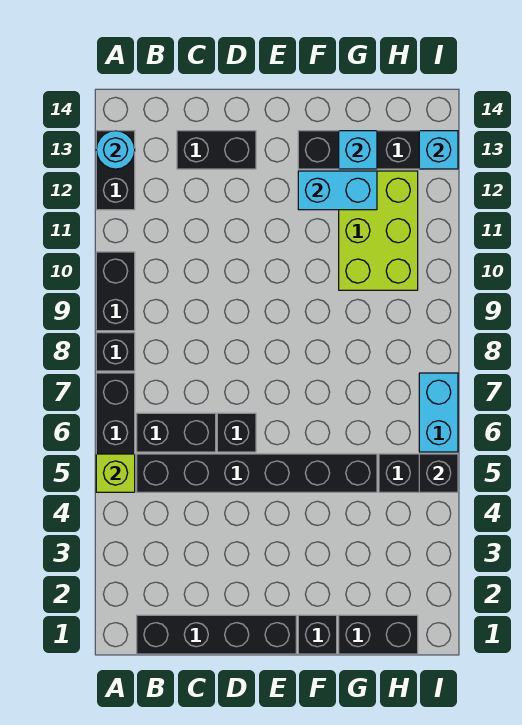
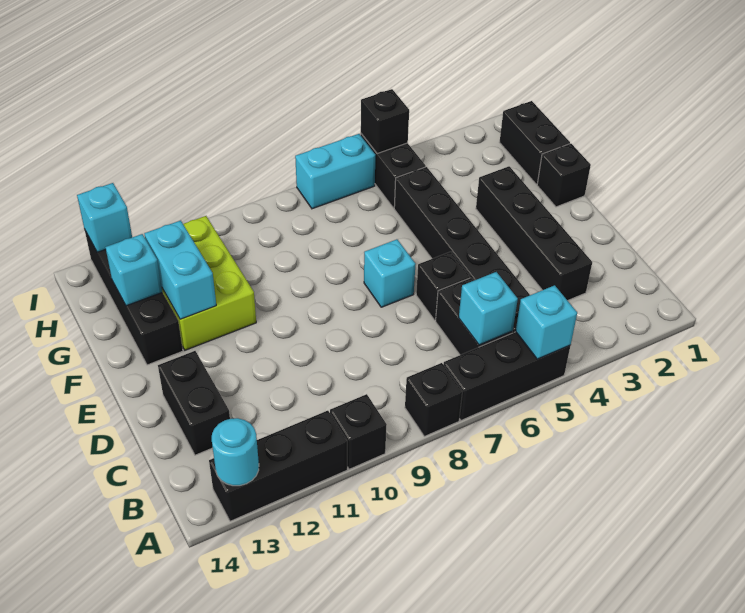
lime brick A5 level 2 -> cyan brick A5 level 2
black brick A9:A10 level 1 -> black brick A10 level 1
black brick A12:A13 level 1 -> black brick A11:A13 level 1
black brick B1:E1 level 1 -> black brick C3:F3 level 1
none -> cyan brick B6 level 2
none -> cyan brick E7 level 1
lime brick G10:H12 level 1 -> lime brick F11:H12 level 1

